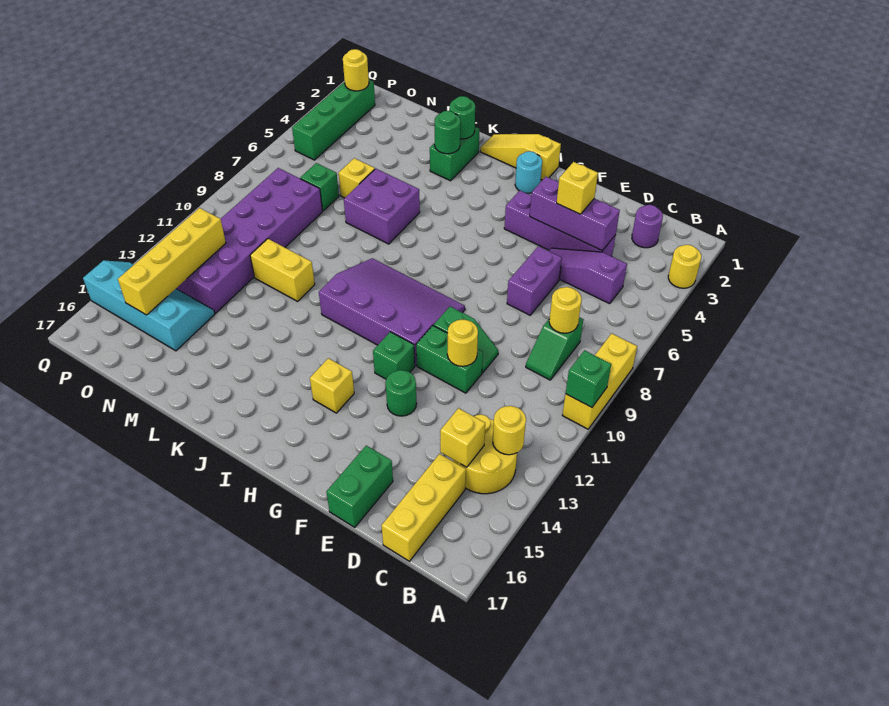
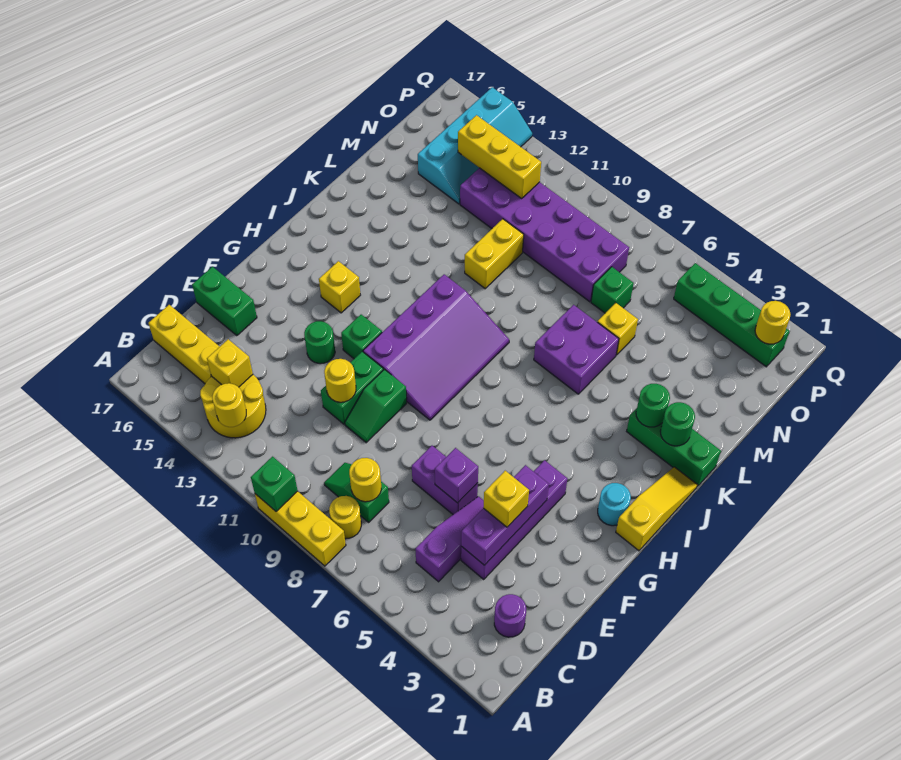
yellow round brick A3 level 1 -> yellow round brick B8 level 1
none -> purple brick E6 level 2
green brick K2:K3 level 1 -> green brick K1:K3 level 1
yellow brick O12:O15 level 2 -> yellow brick O12:O14 level 2

